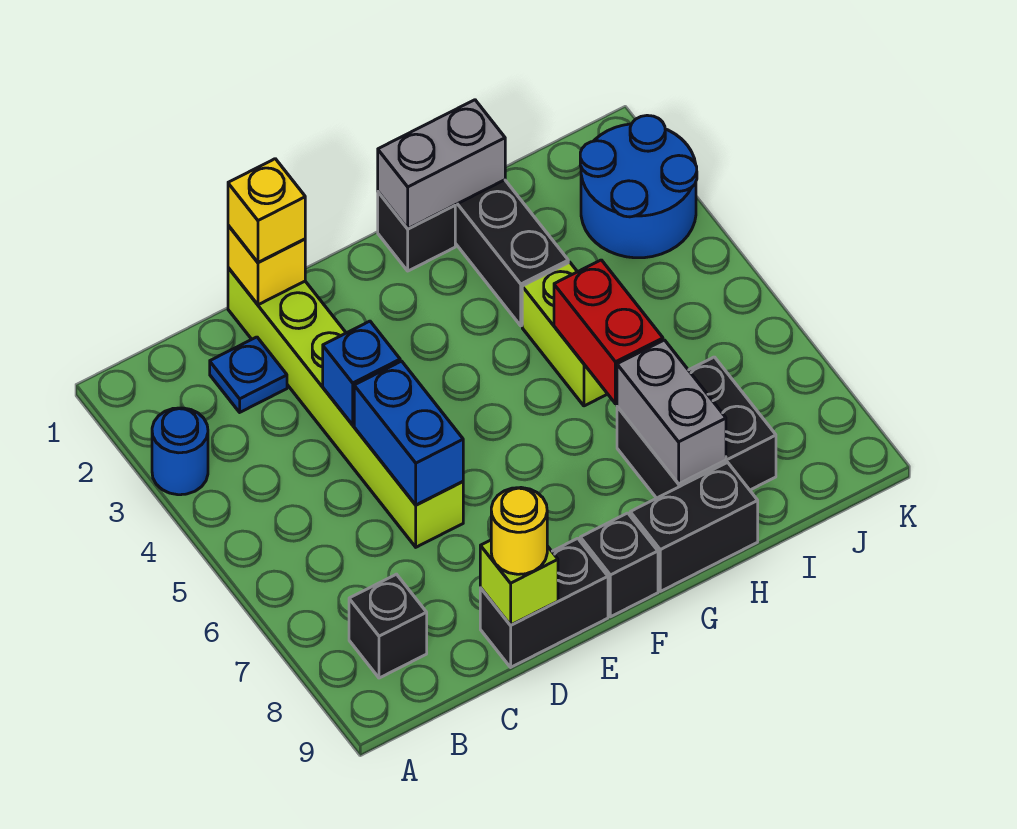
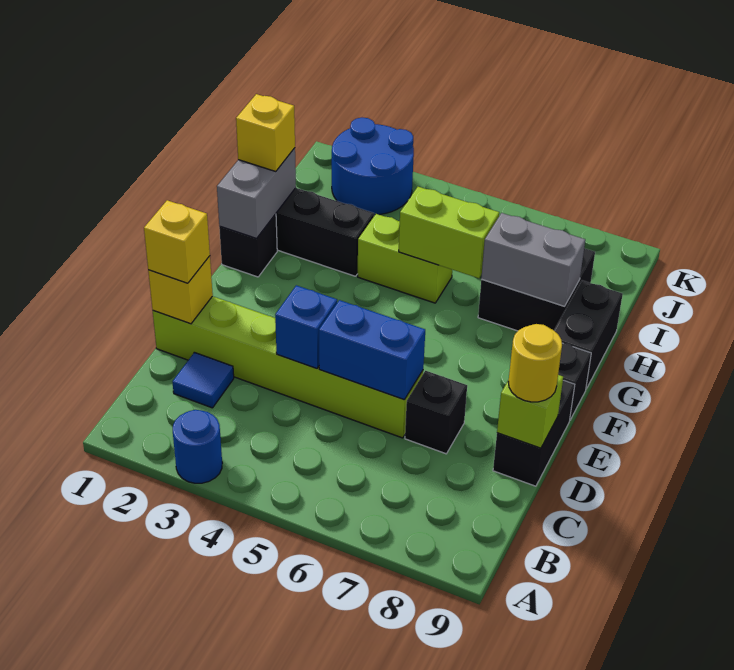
black brick B8 level 1 -> black brick D7 level 1
blue plate C2 level 1 -> blue tile C2 level 1
none -> yellow brick H1 level 3
red brick H5:H6 level 2 -> lime brick H5:H6 level 2

